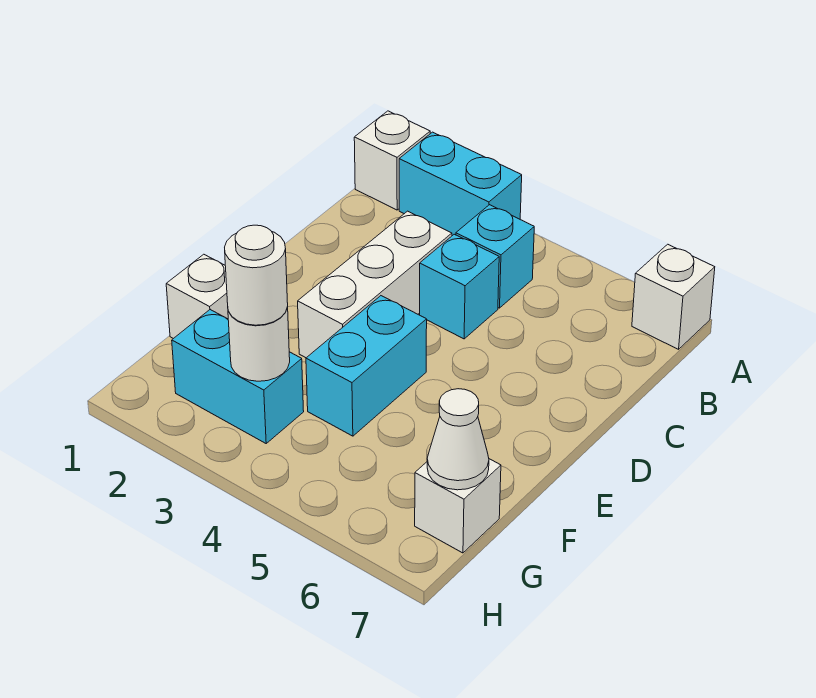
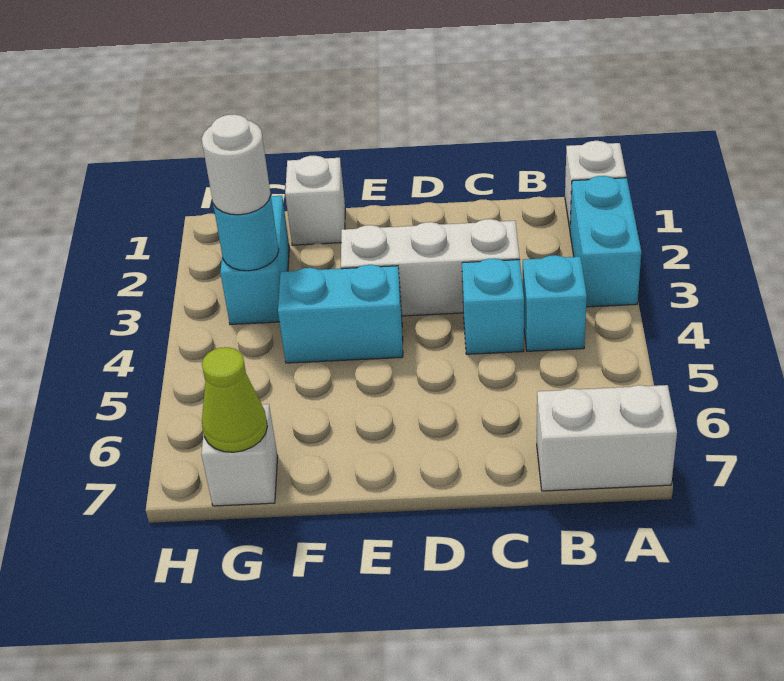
white brick A7 level 1 -> white brick A7:B7 level 1
white round brick G3 level 2 -> cyan round brick G3 level 2
white cone G7 level 2 -> lime cone G7 level 2

